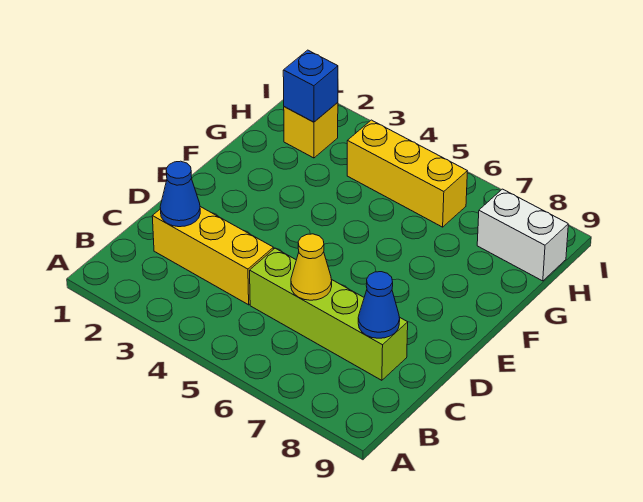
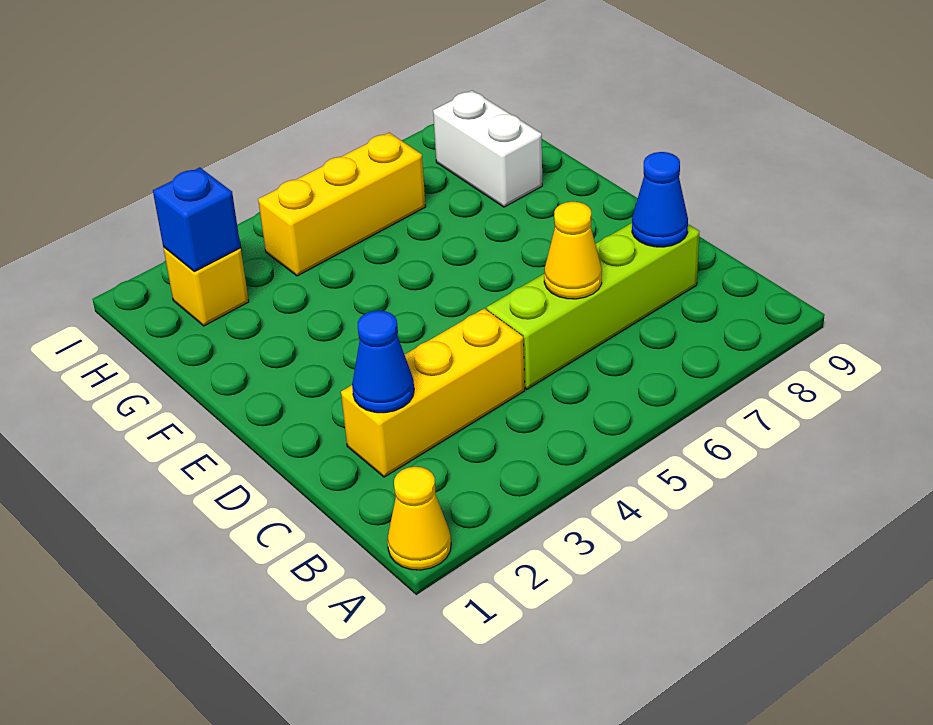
none -> yellow cone A1 level 1
white brick H8:H9 level 1 -> white brick G8:H8 level 1

